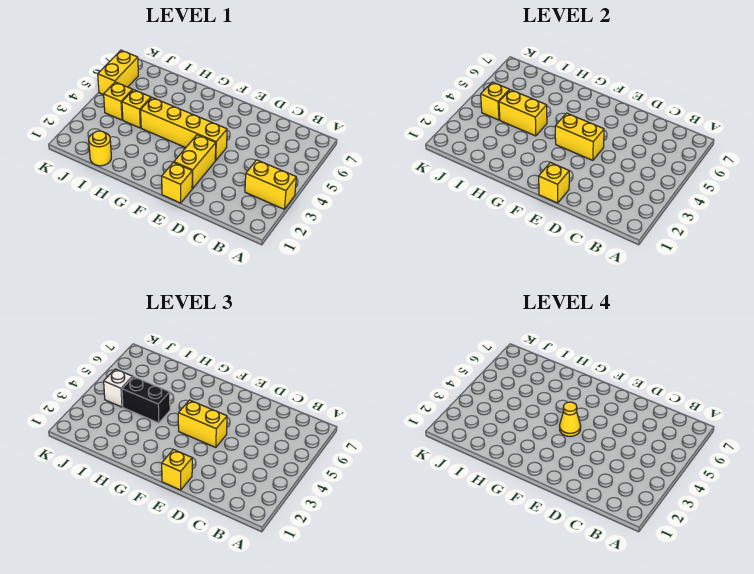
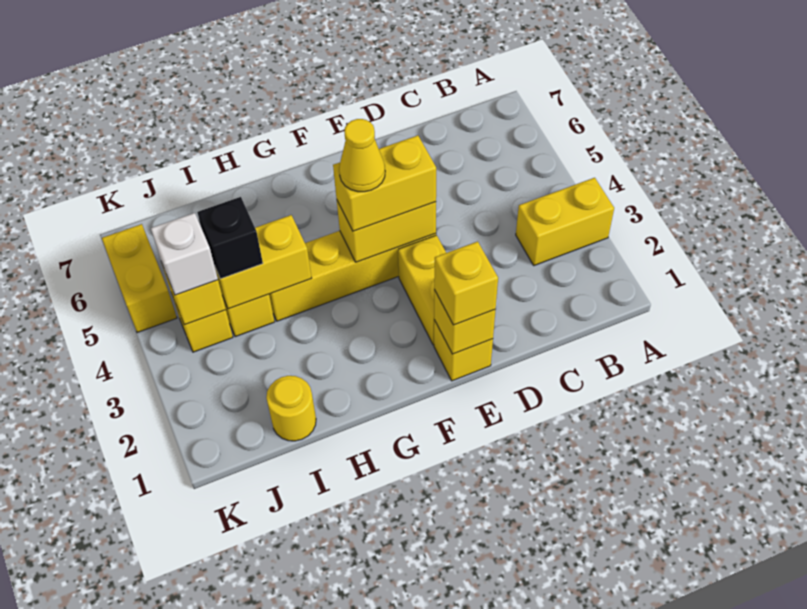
black brick H4:I4 level 3 -> black brick I4 level 3

